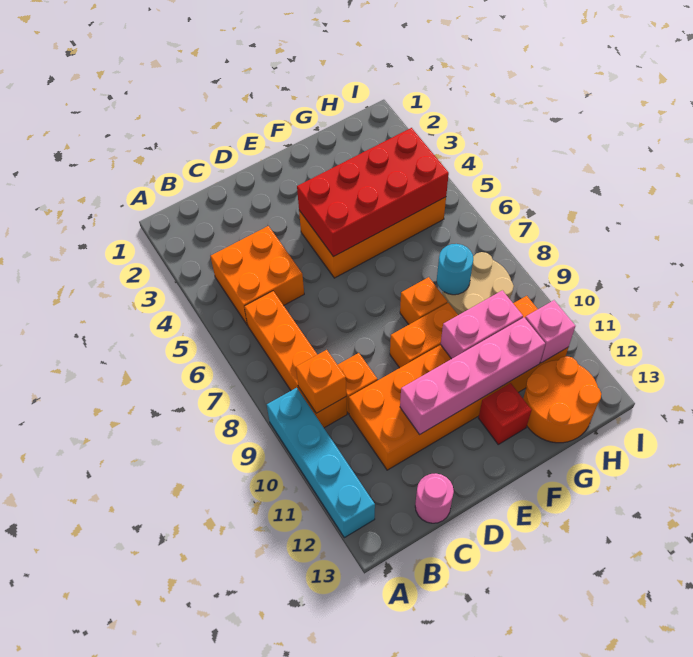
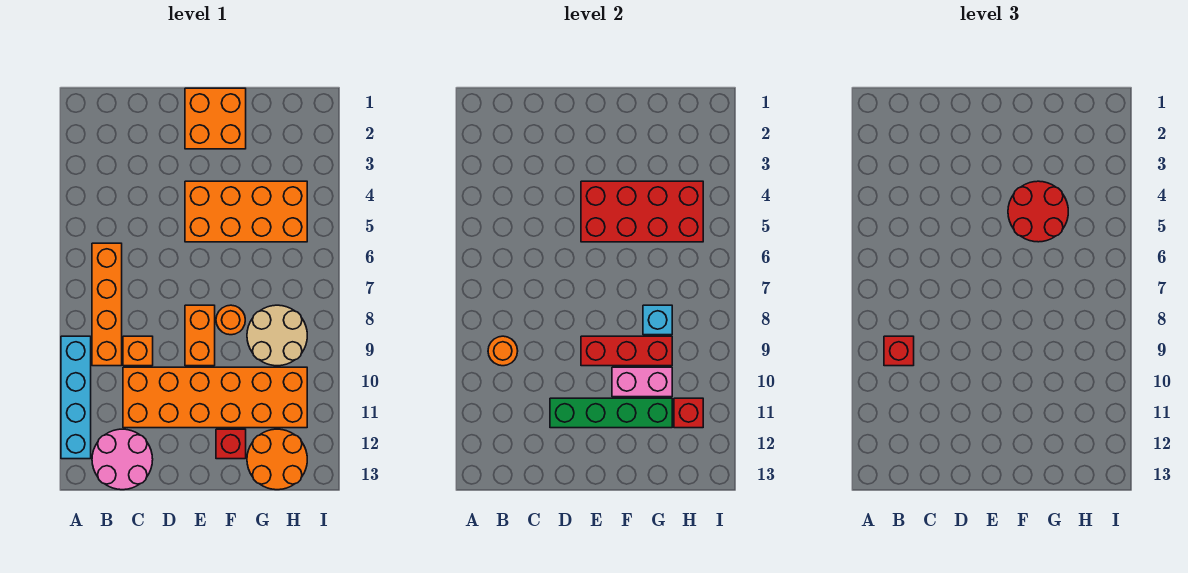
orange brick B4:C5 level 1 -> orange brick E1:F2 level 1
orange brick B9 level 2 -> orange round brick B9 level 2
none -> red brick B9 level 3
pink round brick C13 level 1 -> pink round brick B12:C13 level 1
pink brick D11:G11 level 2 -> green brick D11:G11 level 2
orange brick E9:F9 level 1 -> orange brick E8:E9 level 1
none -> red brick E9:G9 level 2
none -> red round brick F4:G5 level 3
orange brick F8 level 1 -> orange round brick F8 level 1
cyan round brick G8 level 2 -> cyan brick G8 level 2
pink brick H11 level 2 -> red brick H11 level 2

